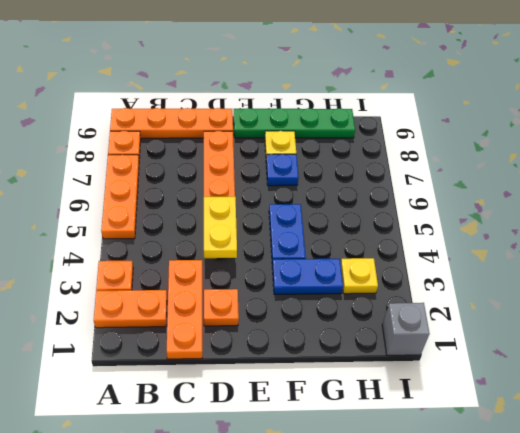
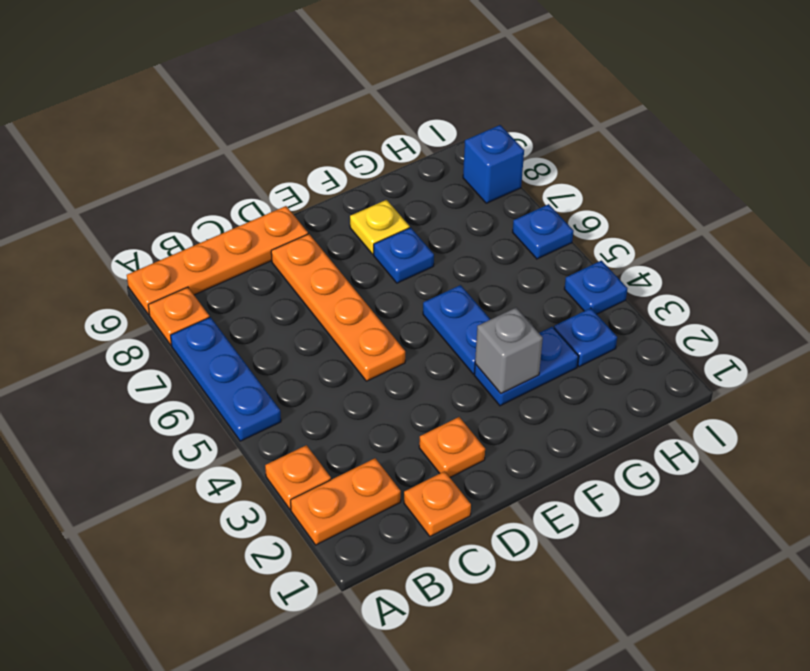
orange plate A5:A7 level 1 -> blue plate A5:A7 level 1
orange plate C1:C3 level 1 -> orange plate C1 level 1
yellow plate D4:D5 level 2 -> none
green plate E9:H9 level 1 -> none
yellow plate H3 level 1 -> blue plate H3 level 1
grey brick I1 level 1 -> grey brick F3 level 2
none -> blue plate I4 level 1
none -> blue plate I6 level 1
none -> blue brick I8 level 1

